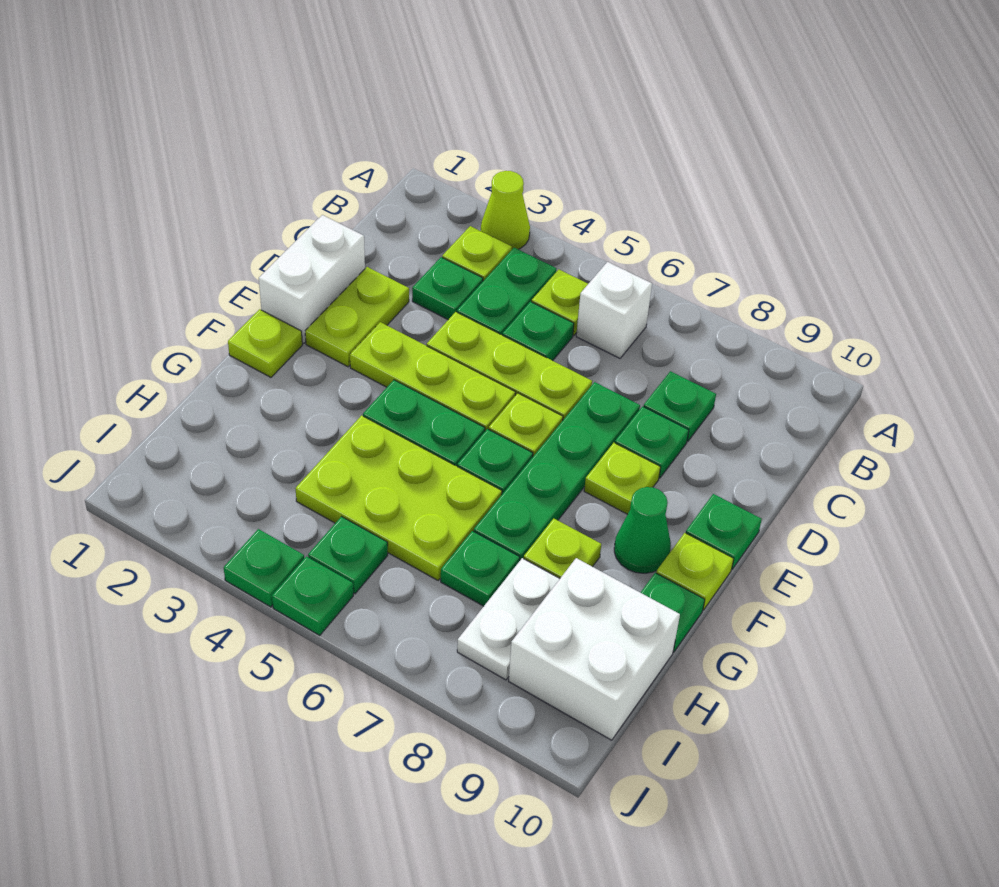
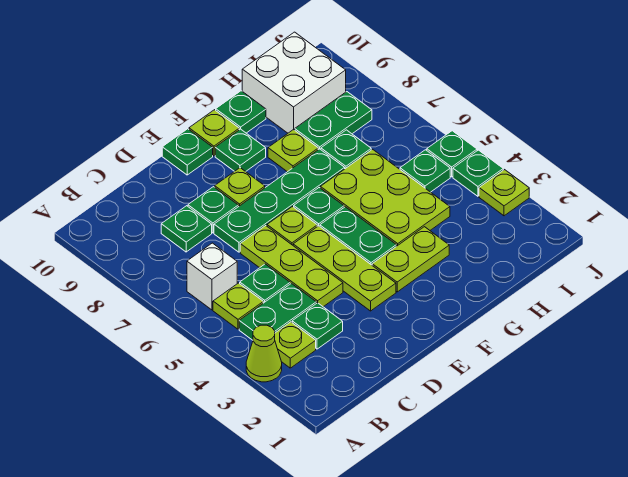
white brick D1:E1 level 1 -> none
lime plate D2:E2 level 1 -> lime plate F3:G3 level 1
lime plate F1 level 1 -> lime plate J3 level 1
green cone F9 level 1 -> green plate F9 level 1
white plate H8:I8 level 1 -> green plate H8:I8 level 1

